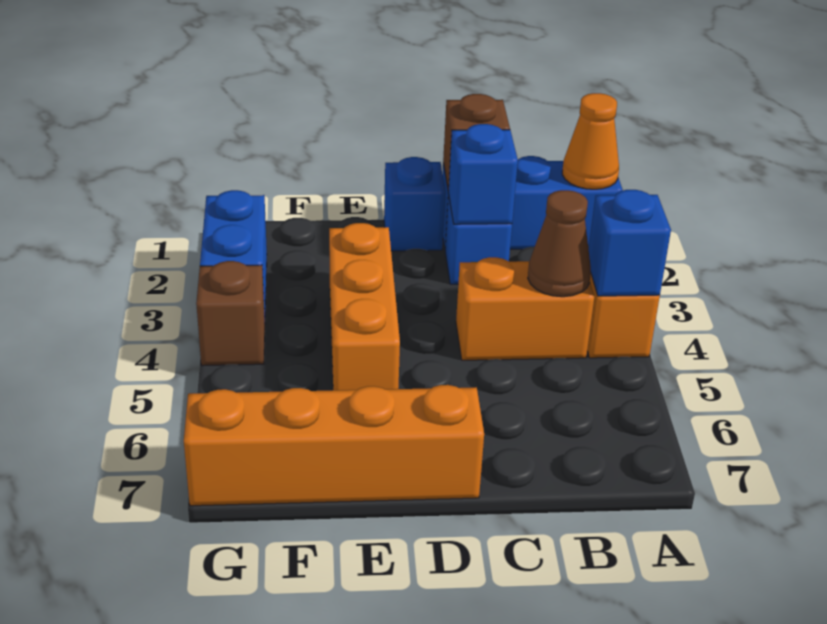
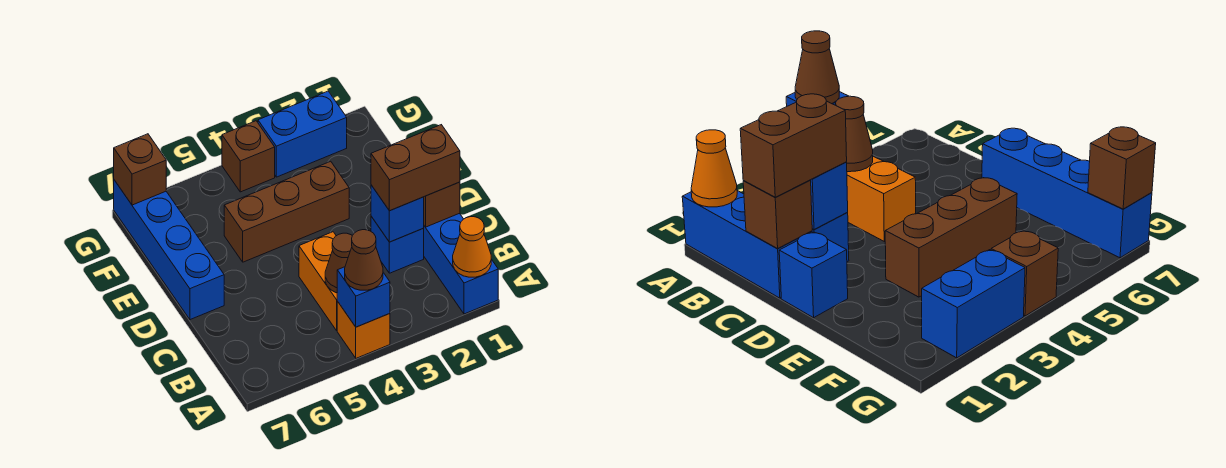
none -> brown cone A4 level 3
none -> brown brick C1:C2 level 3
orange brick D7:G7 level 1 -> blue brick D7:G7 level 1
orange brick E3:E5 level 1 -> brown brick E3:E5 level 1
none -> brown brick G7 level 2

